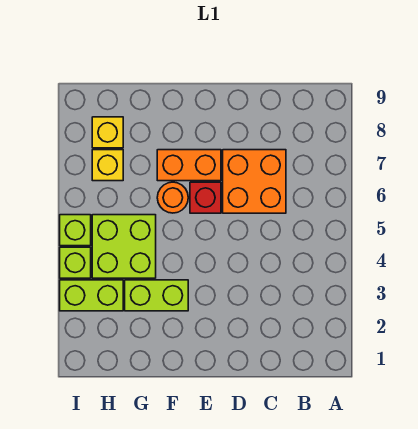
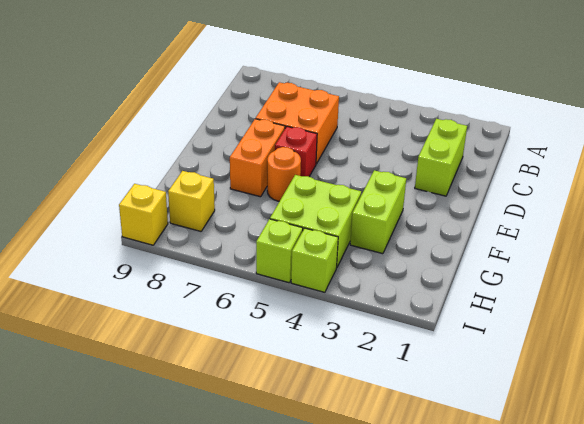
lime brick H3:I3 level 1 -> lime brick C2:D2 level 1
yellow brick H7 level 1 -> yellow brick I9 level 1

